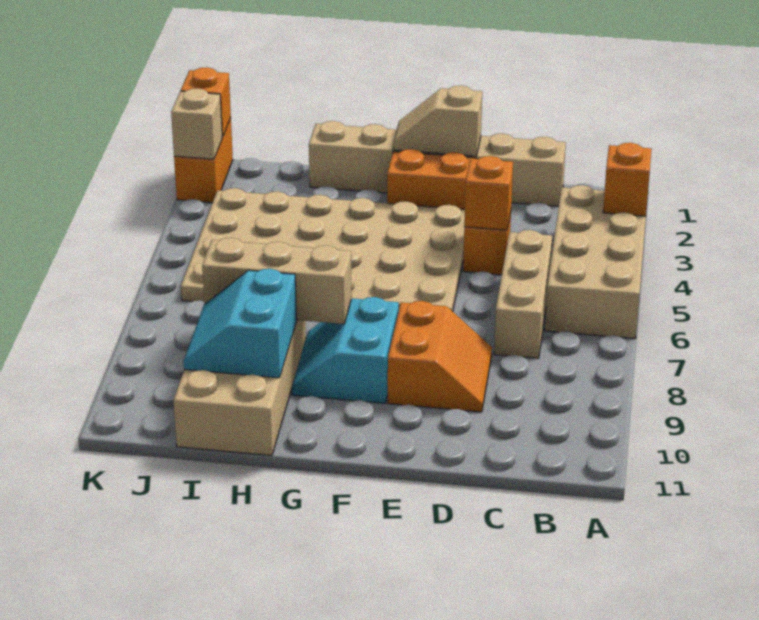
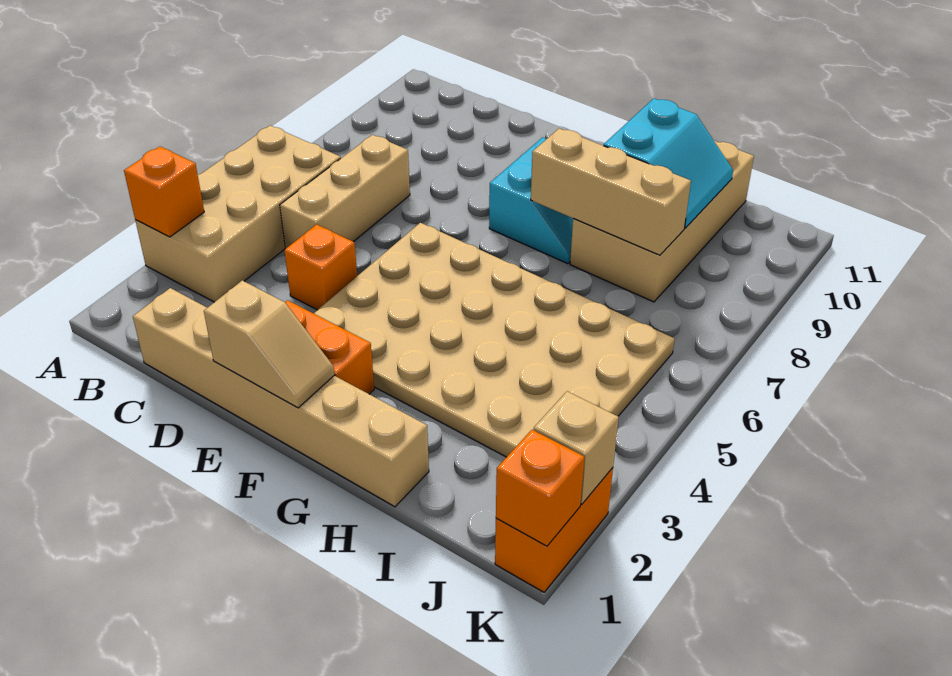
orange brick D4 level 2 -> none
orange slope D8:E9 level 1 top E -> none

